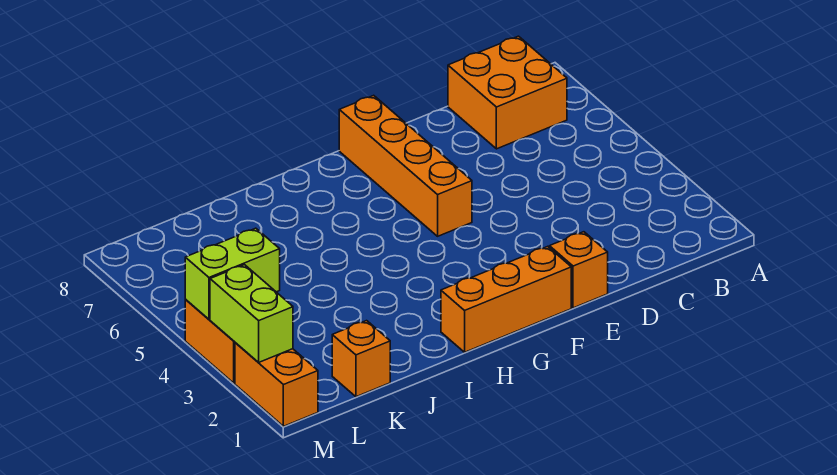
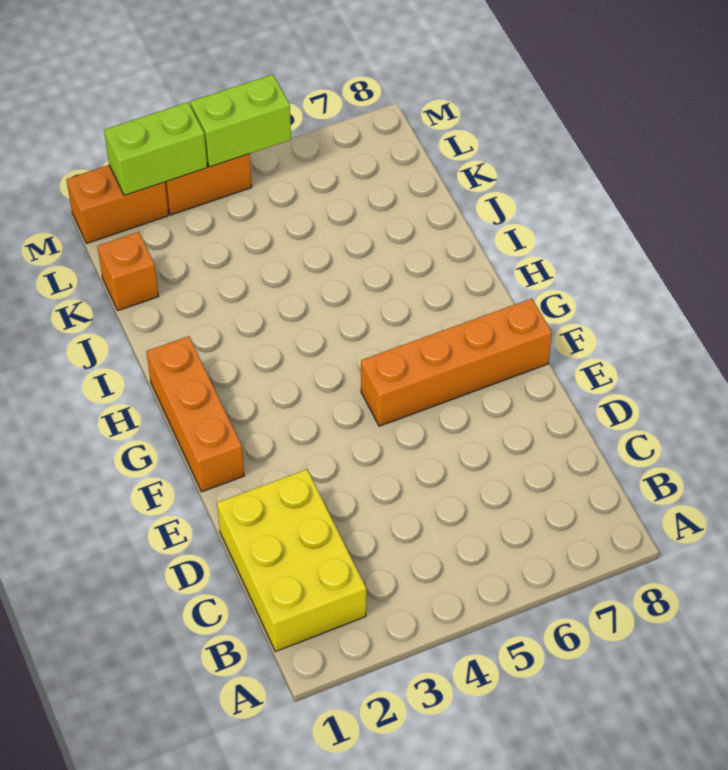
none -> yellow brick B1:D2 level 1
orange brick B7:C8 level 1 -> none
orange brick E1 level 1 -> none
lime brick L4:M4 level 2 -> lime brick M4:M5 level 2

